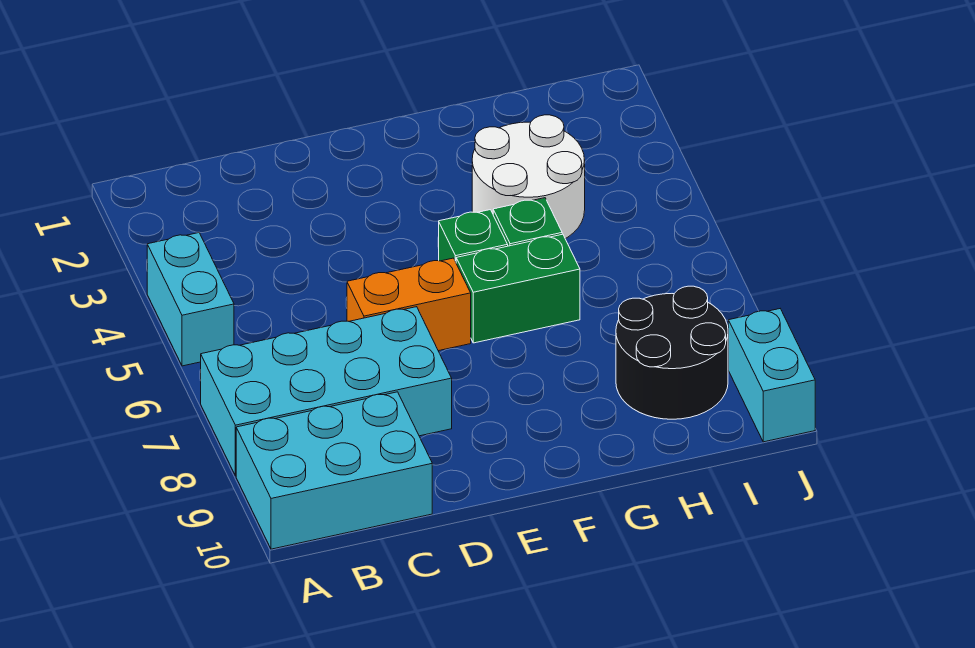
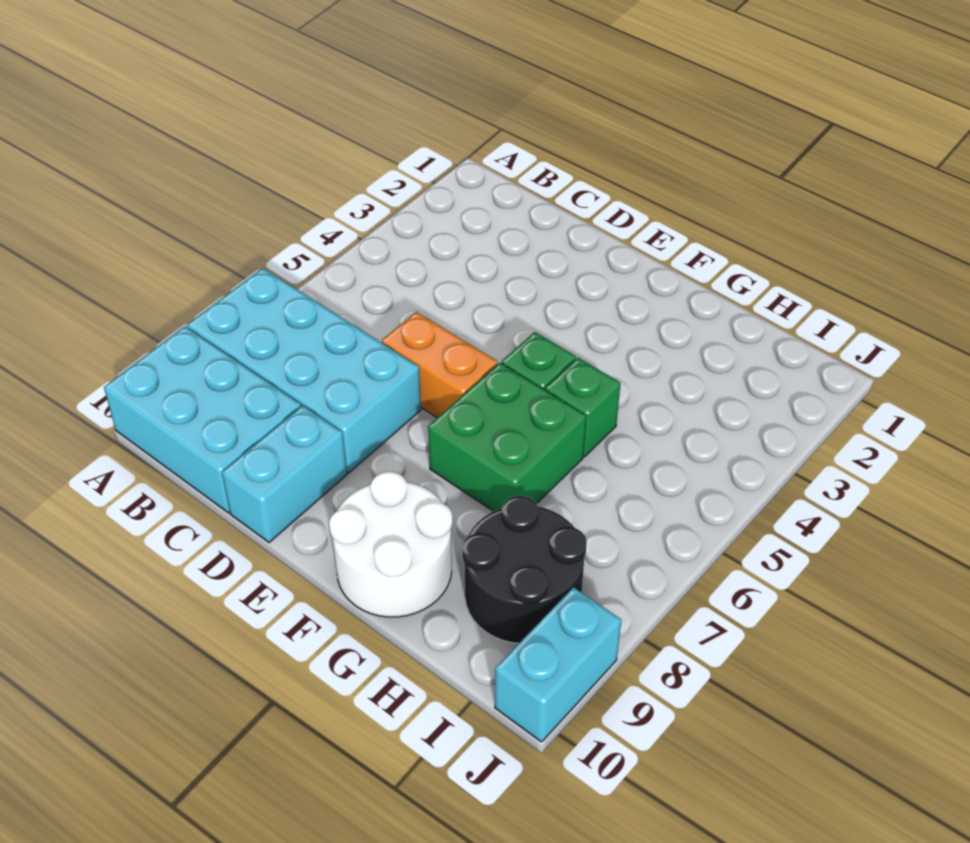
cyan brick A4:A5 level 1 -> cyan brick D9:D10 level 1
green brick F6:G6 level 1 -> green brick F6:G7 level 1
white round brick G3:H4 level 1 -> white round brick F9:G10 level 1

